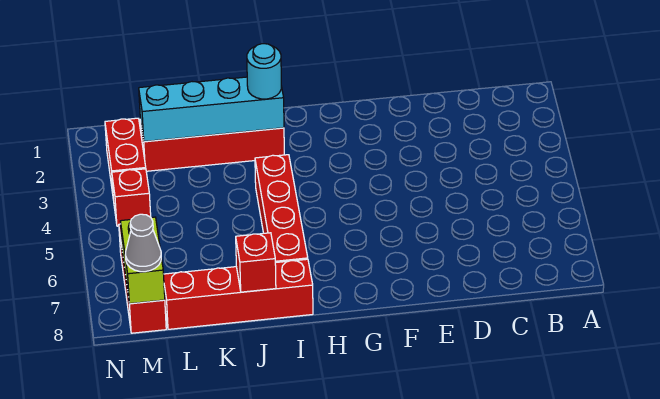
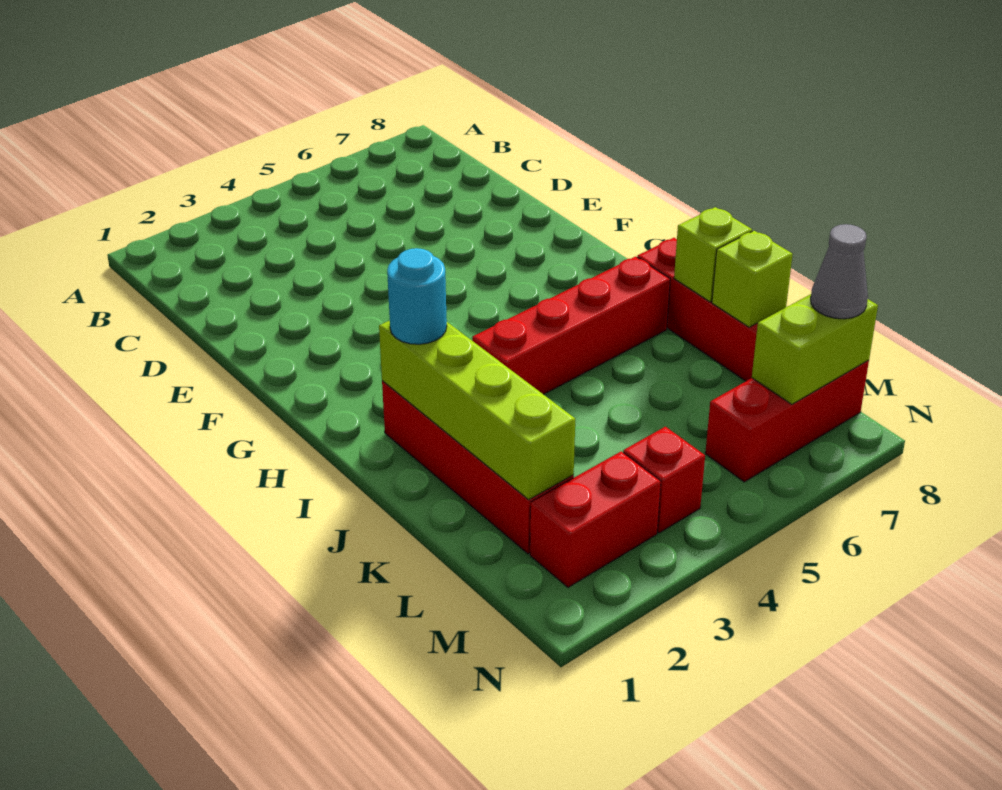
cyan brick I2:L2 level 2 -> lime brick I2:L2 level 2
red brick J8 level 2 -> lime brick J8 level 2
none -> lime brick K8 level 2

